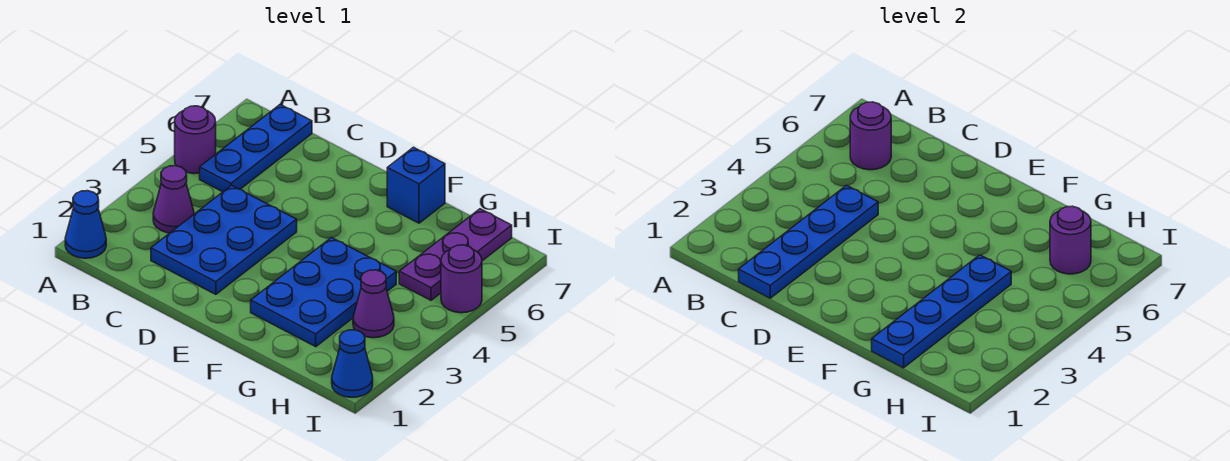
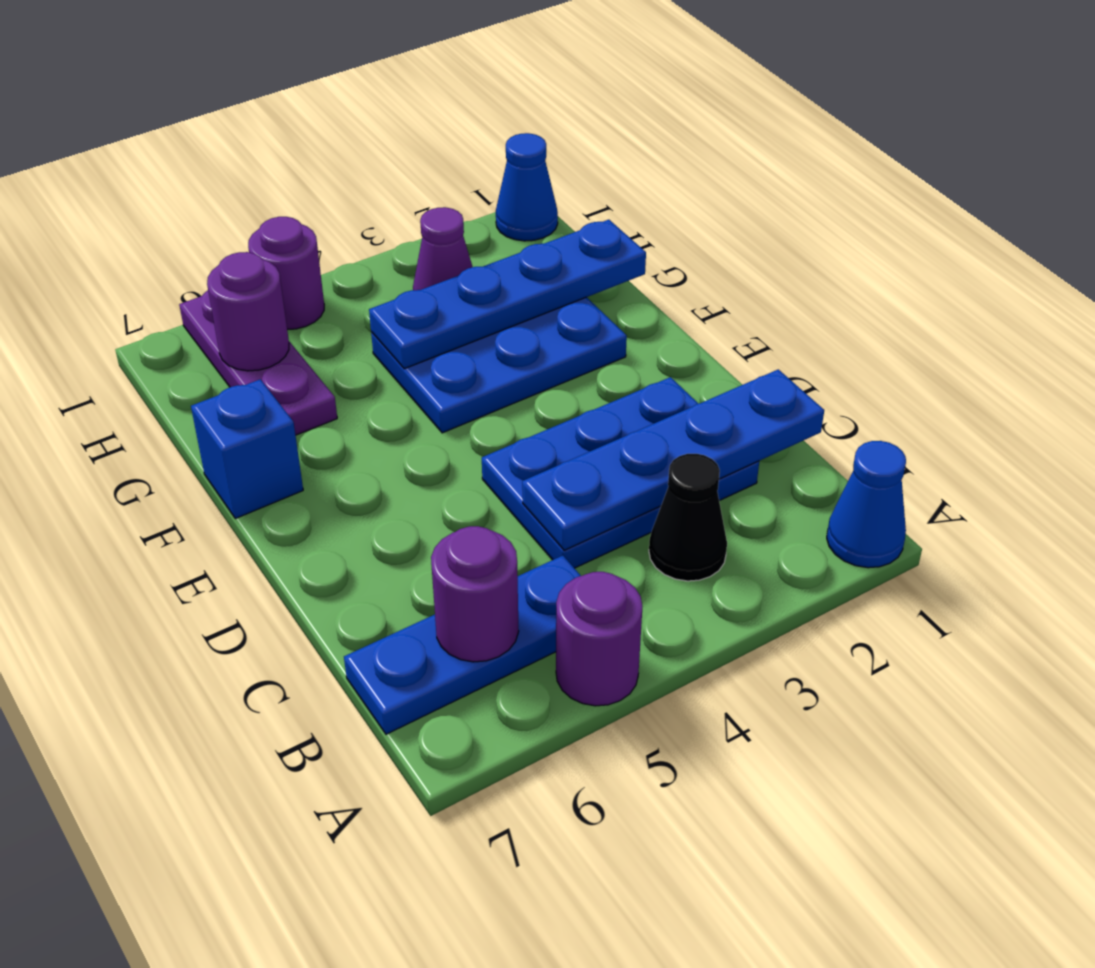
purple cone B3 level 1 -> black cone B3 level 1
purple plate H5:H7 level 1 -> purple plate G6:I6 level 1

